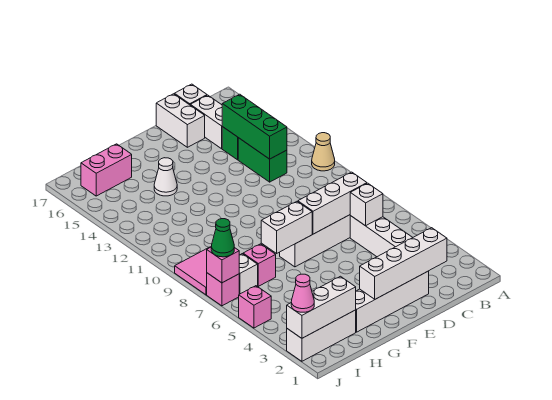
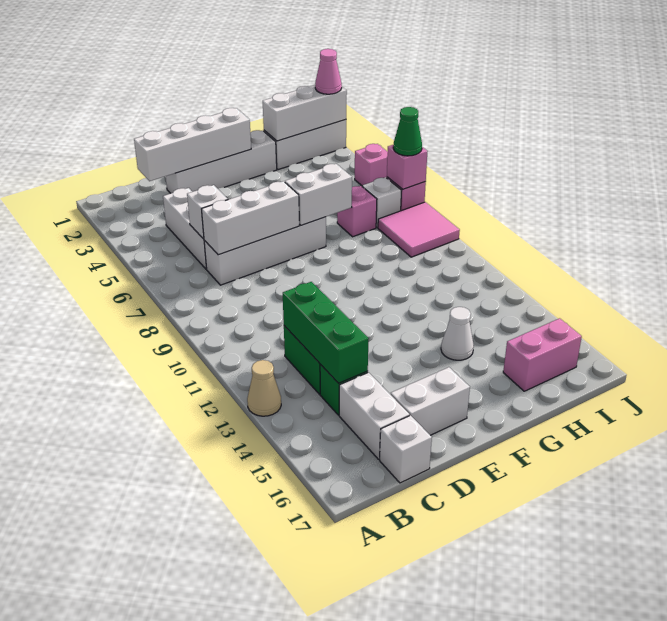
tan cone A11 level 1 -> tan cone A13 level 1
white brick D16:D17 level 1 -> white brick D16:E16 level 1

